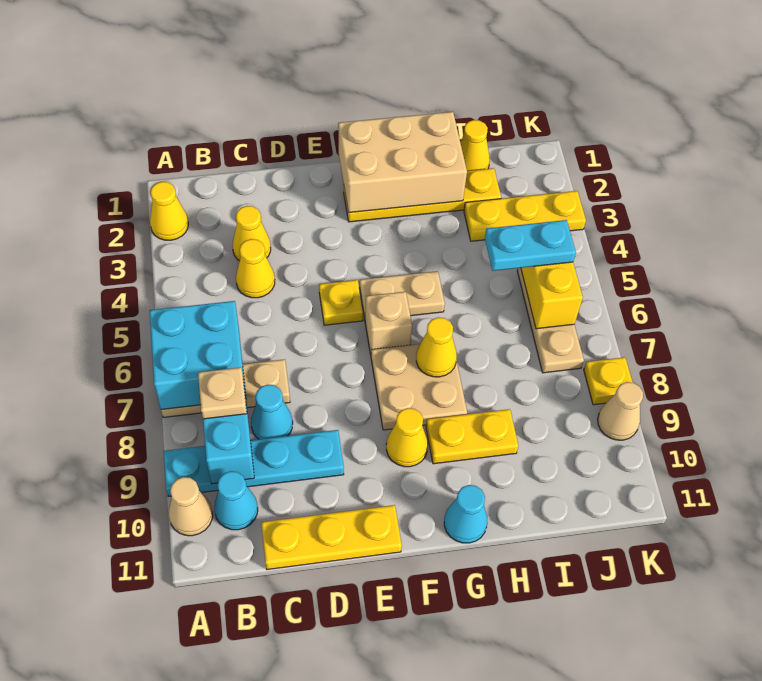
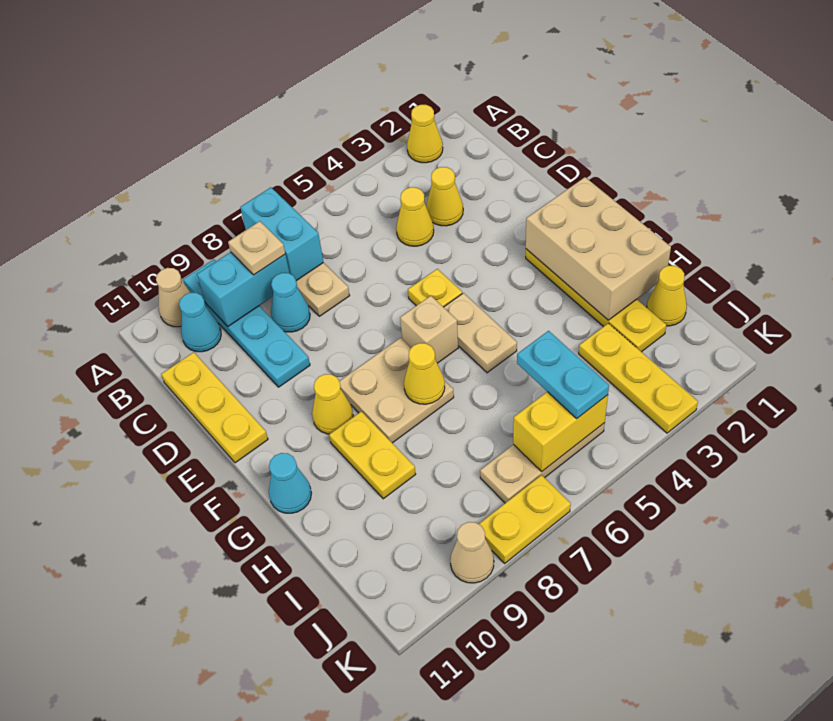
cyan brick A6:B7 level 2 -> cyan brick A7:B7 level 2
yellow plate K8 level 1 -> yellow plate K7:K8 level 1

